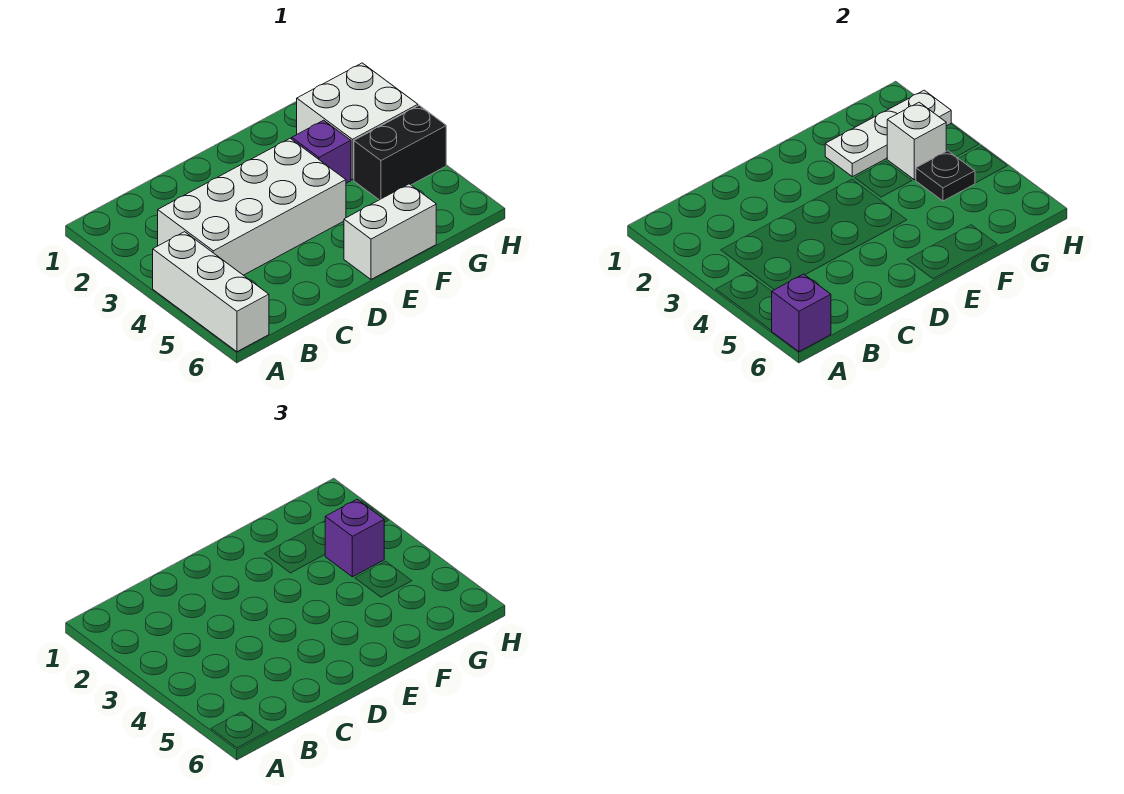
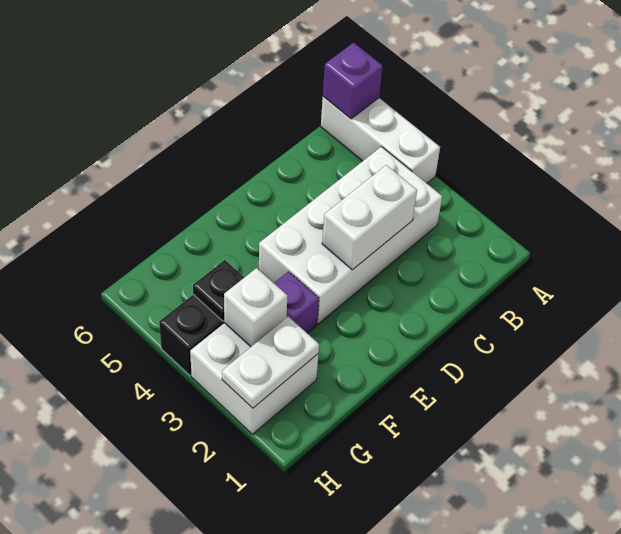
white brick E6:F6 level 1 -> white brick C3:D3 level 2
white plate F2:H2 level 2 -> white plate G2:H2 level 2
purple brick G3 level 3 -> none

